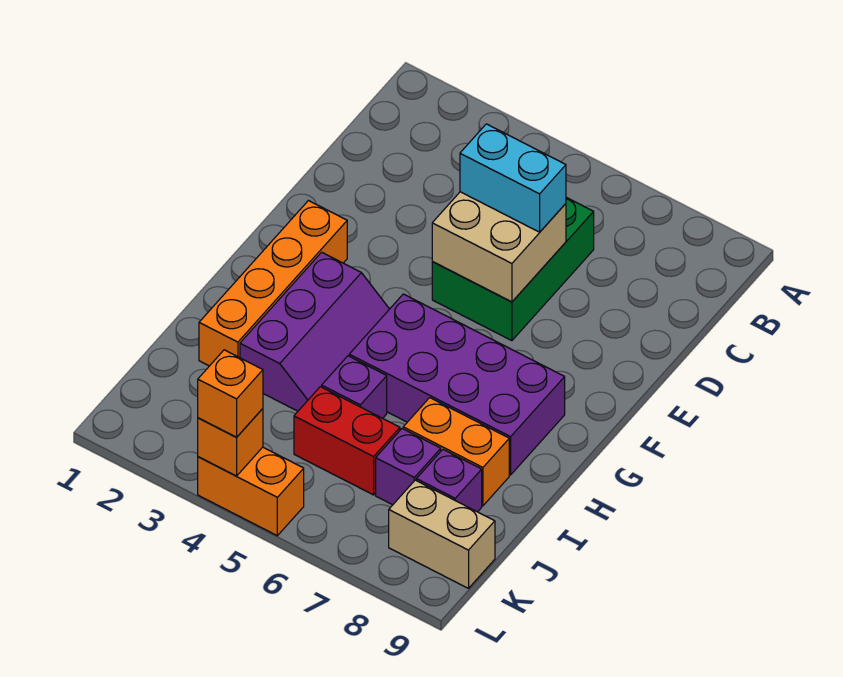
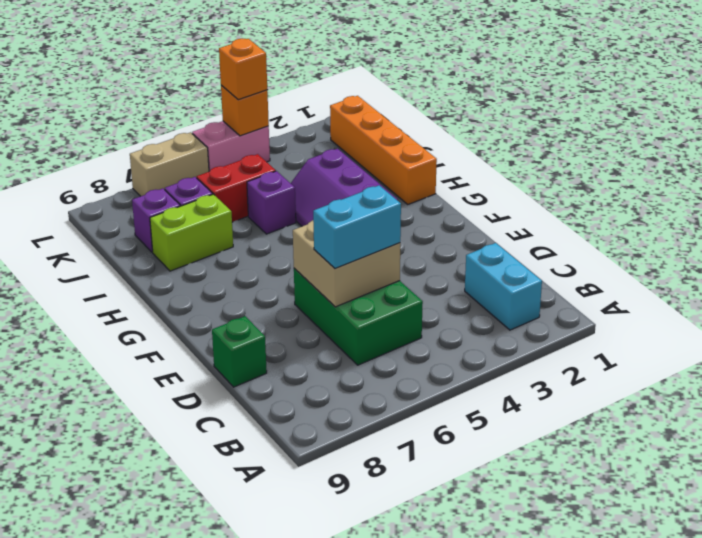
none -> cyan brick B2:C2 level 1
none -> green brick D9 level 1
orange brick F2:I2 level 1 -> orange brick H1:K1 level 1
purple brick G5:H8 level 1 -> none
orange brick I7:I8 level 1 -> lime brick I7:I8 level 1
tan brick K8:K9 level 1 -> tan brick L6:L7 level 1
orange brick L4:L5 level 1 -> pink brick L4:L5 level 1

